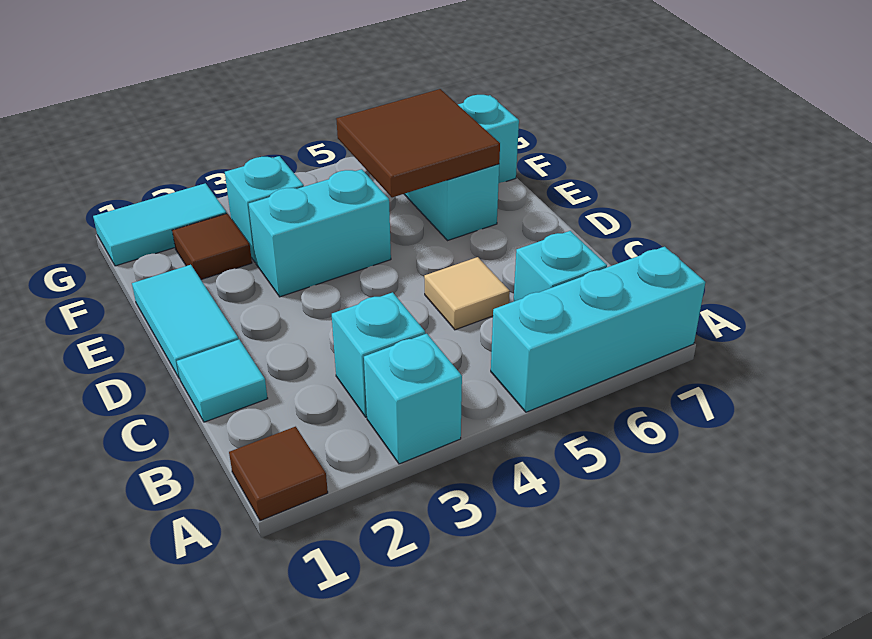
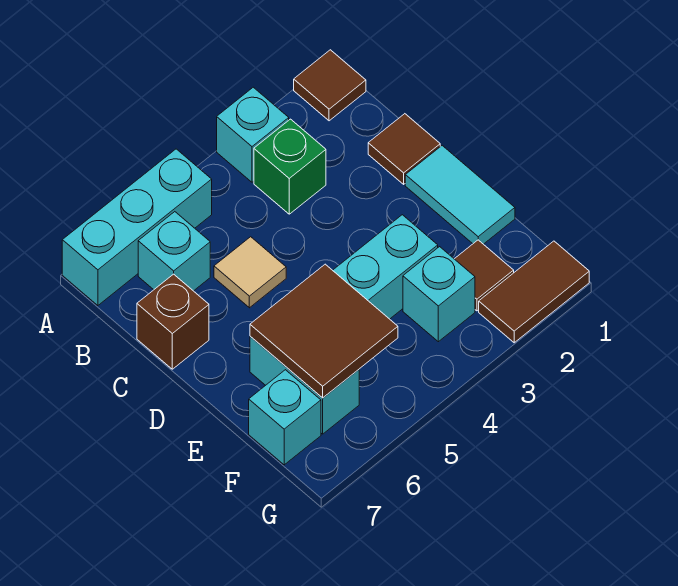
cyan brick B3 level 1 -> green brick B3 level 1
cyan tile C1 level 1 -> brown tile C1 level 1
none -> brown brick C7 level 1
cyan tile G1:G2 level 1 -> brown tile G1:G2 level 1

